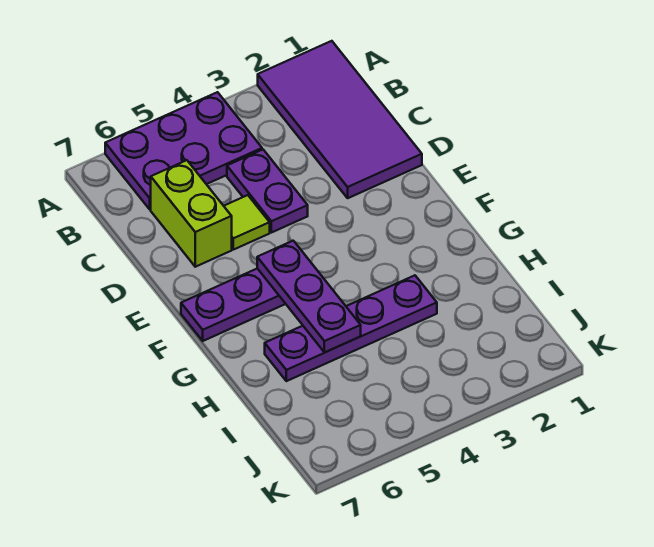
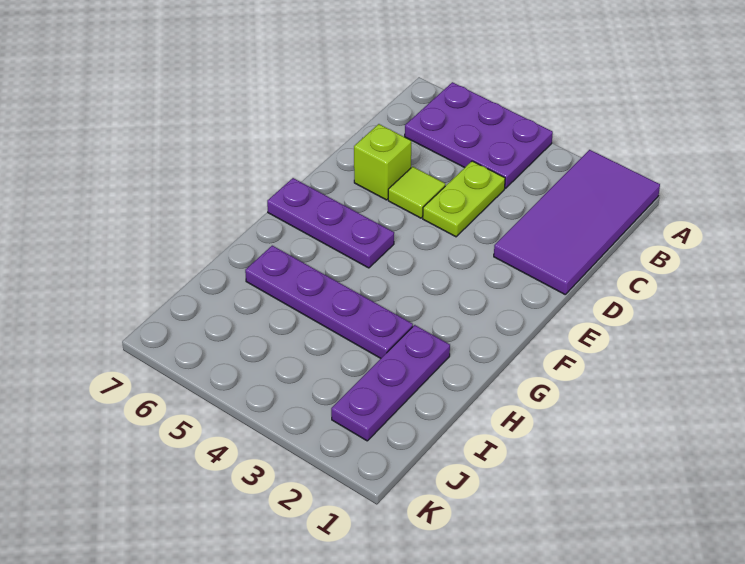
purple plate C4:D4 level 1 -> lime plate C4:D4 level 1
lime brick C6:D6 level 1 -> lime brick D6 level 1
purple plate F5:H5 level 2 -> purple plate H2:J2 level 1

